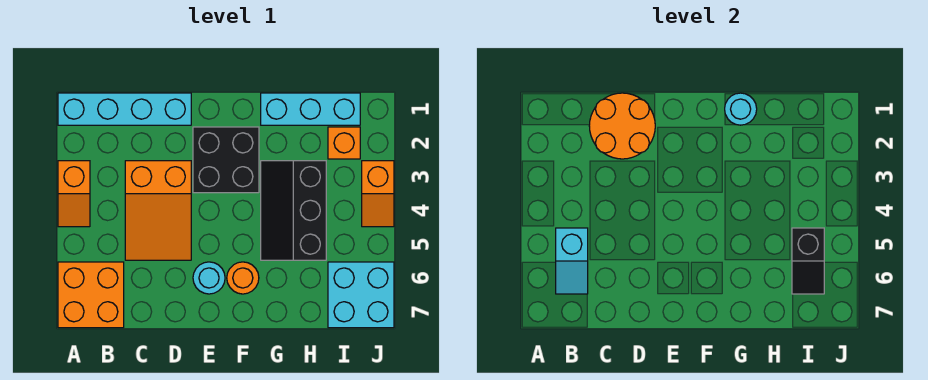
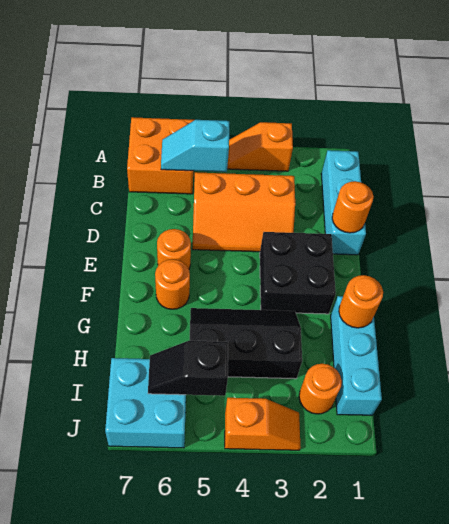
cyan brick A1:D1 level 1 -> cyan brick B1:D1 level 1
orange round brick C1:D2 level 2 -> orange round brick D1 level 2
orange slope C3:D5 level 1 top 3 -> orange slope C3:D5 level 1 top C
cyan round brick E6 level 1 -> orange round brick E6 level 1
cyan round brick G1 level 2 -> orange round brick G1 level 2
orange brick I2 level 1 -> orange round brick I2 level 1
orange slope J3:J4 level 1 top 3 -> orange slope J3:J4 level 1 top 4

